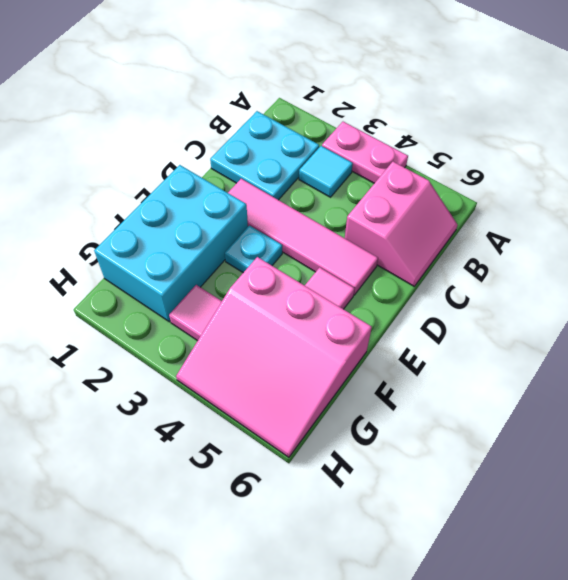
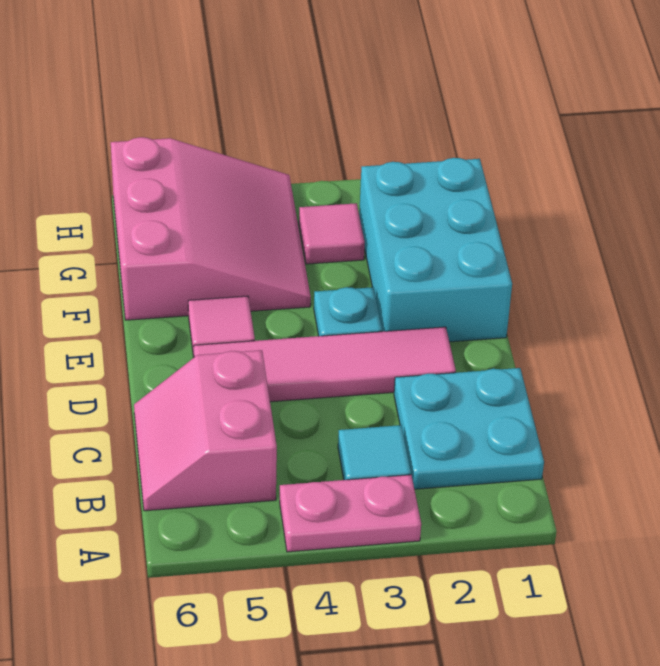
pink slope F4:H6 level 1 top F -> pink slope F4:H6 level 1 top 6

